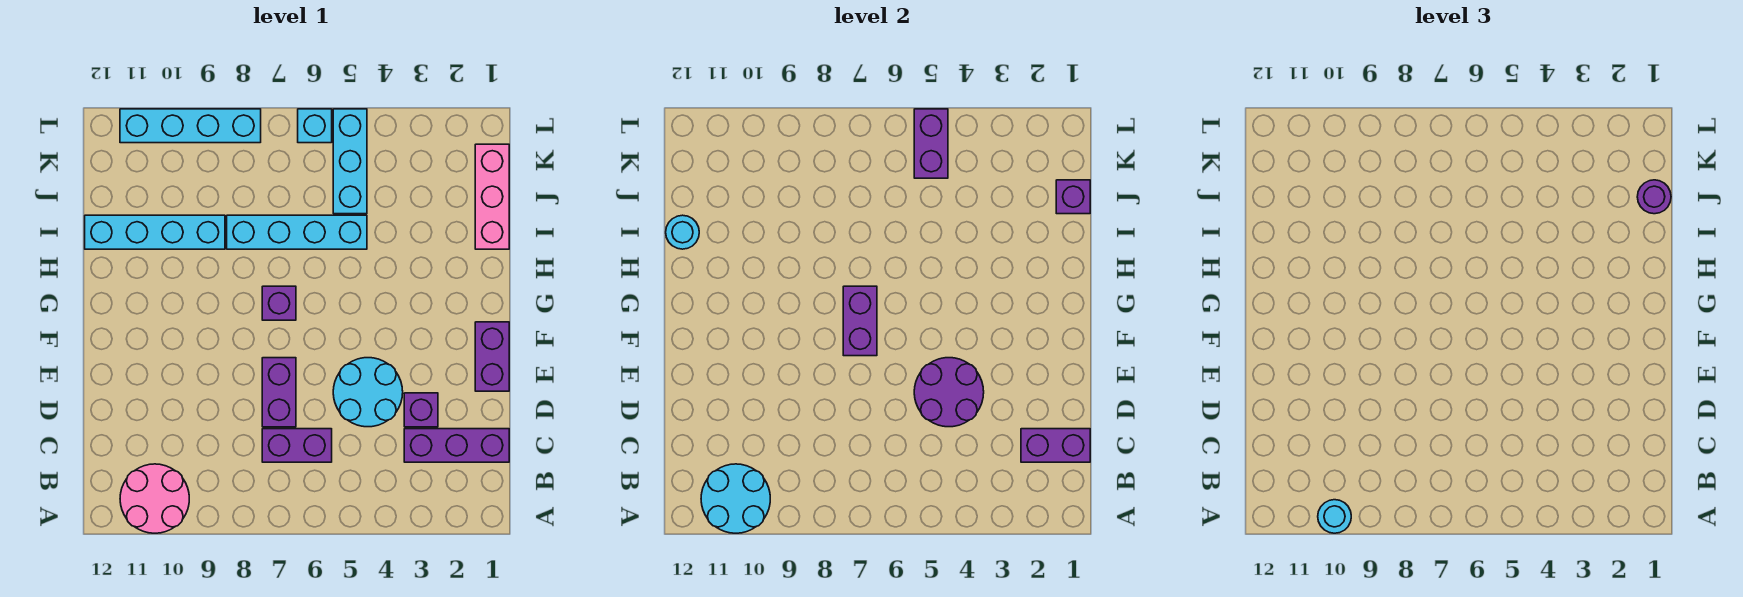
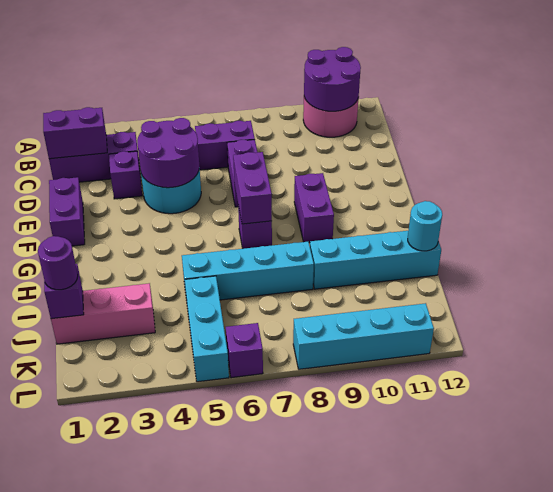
cyan round brick A10:B11 level 2 -> purple round brick A10:B11 level 2
cyan round brick A10 level 3 -> none
pink brick I1:K1 level 1 -> pink brick J1:J3 level 1
purple brick K5:L5 level 2 -> purple brick F9:G9 level 1
cyan brick L6 level 1 -> purple brick L6 level 1

